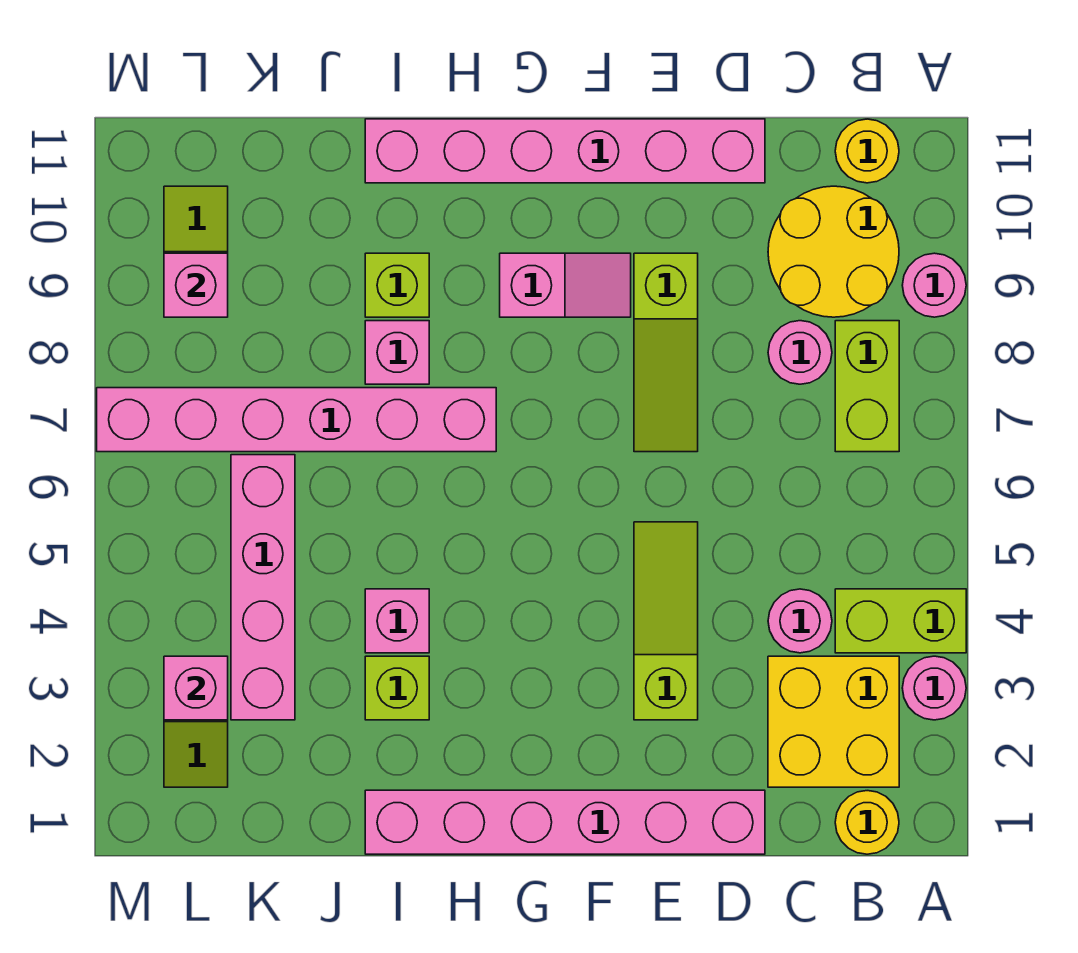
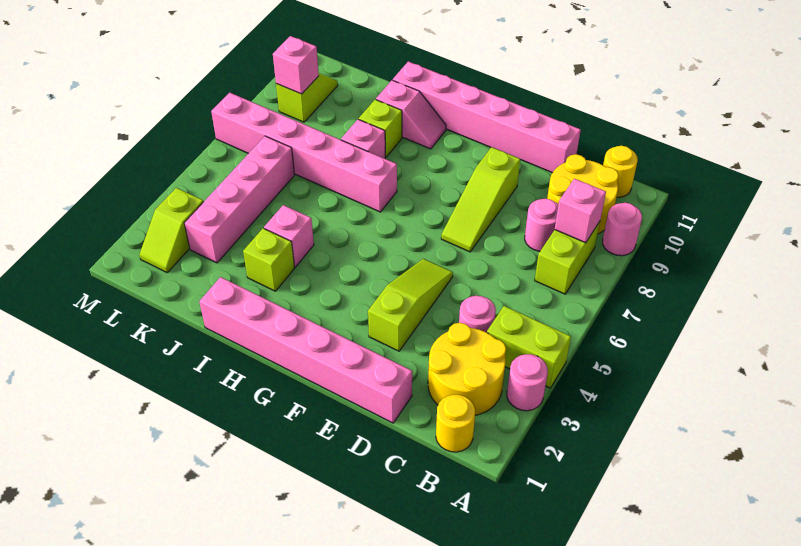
yellow brick B2:C3 level 1 -> yellow round brick B2:C3 level 1
pink slope F9:G9 level 1 top G -> pink slope H10:I10 level 1 top I
pink brick L3 level 2 -> pink brick B8 level 2

